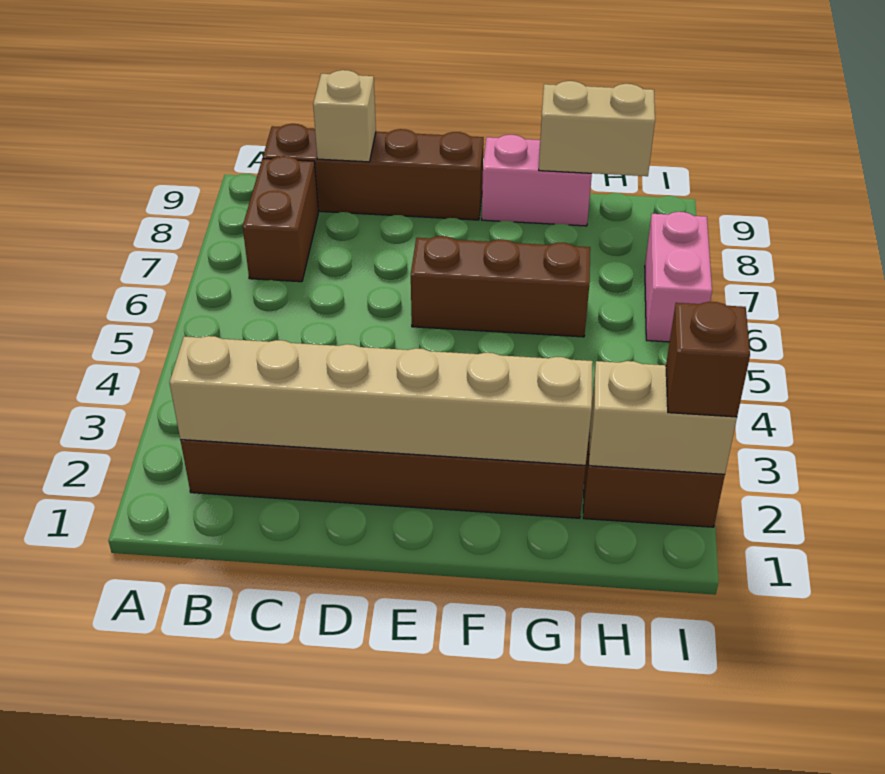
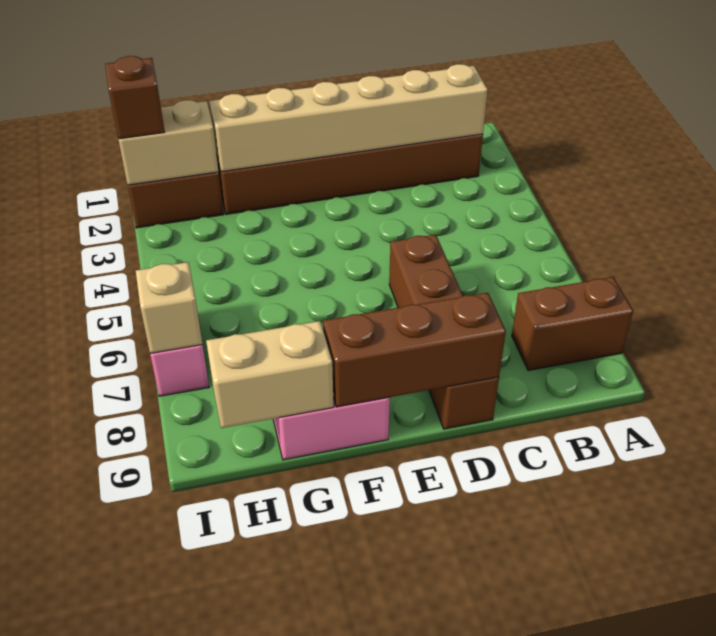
brown brick B7:B8 level 1 -> brown brick A8:B8 level 1
brown brick B9:E9 level 1 -> brown brick D6:D9 level 1
tan brick C9 level 2 -> tan brick I7 level 2
brown brick E6:G6 level 1 -> brown brick D9:F9 level 2

